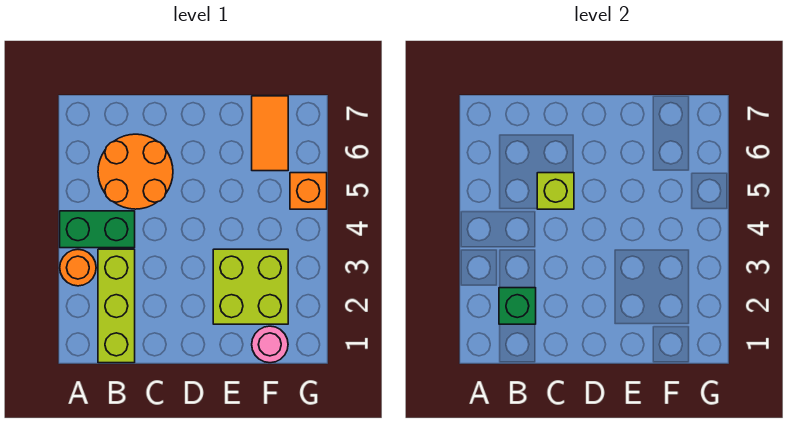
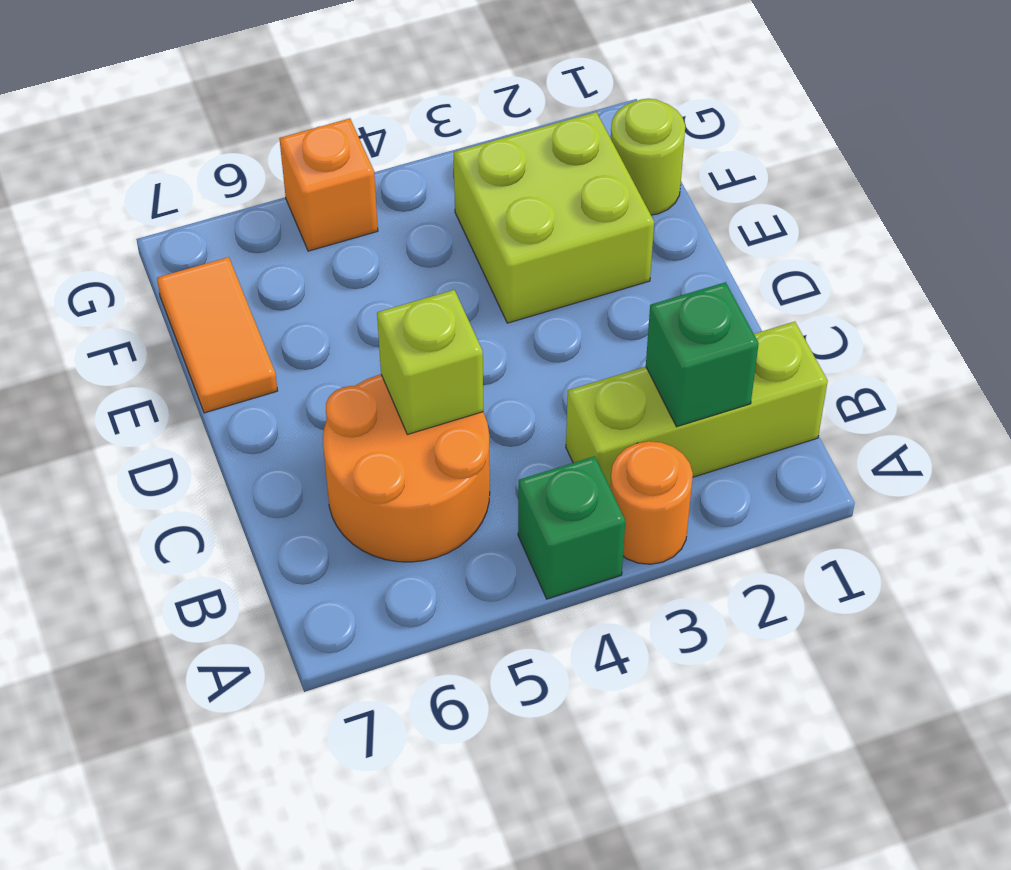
green brick A4:B4 level 1 -> green brick A4 level 1
pink round brick F1 level 1 -> lime round brick F1 level 1
orange tile F6:F7 level 1 -> orange tile E7:F7 level 1

